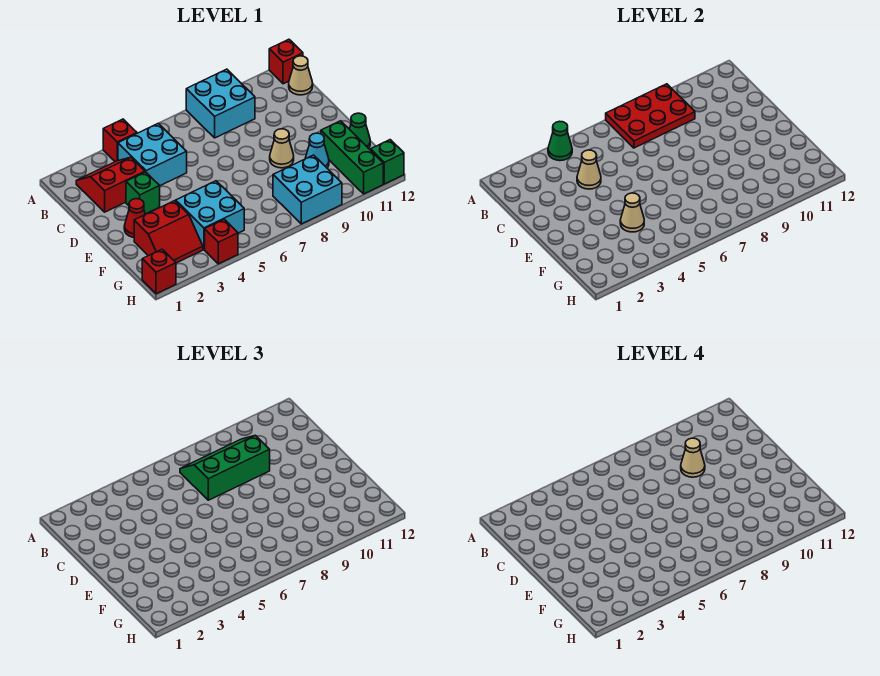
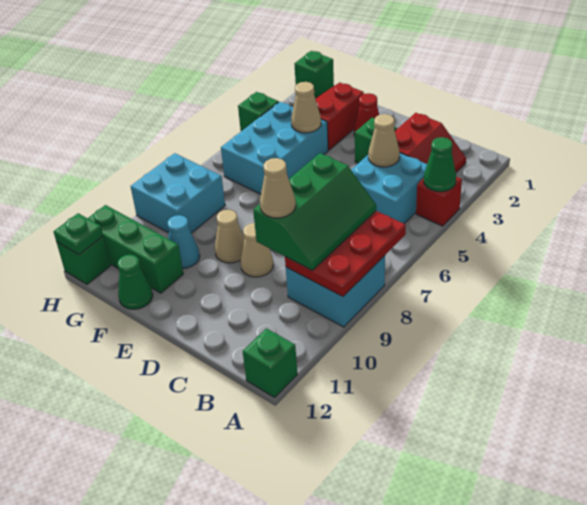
red brick A12 level 1 -> green brick A12 level 1
tan cone B12 level 1 -> tan cone D9 level 1
cyan brick F4:G5 level 1 -> cyan brick F4:G6 level 1
red brick H1 level 1 -> green brick H1 level 1
red brick H4 level 1 -> green brick H4 level 1
none -> green plate H12 level 2

